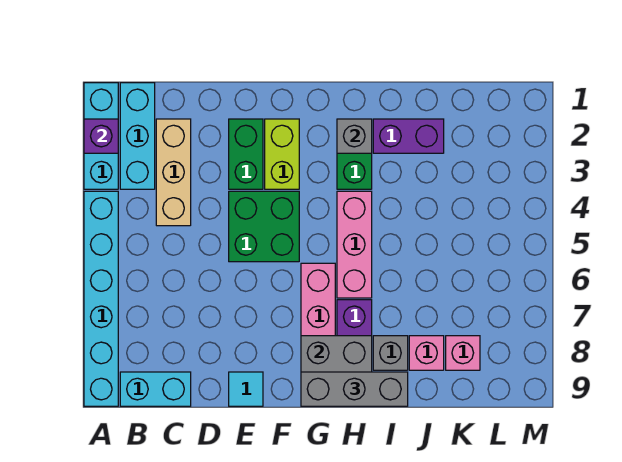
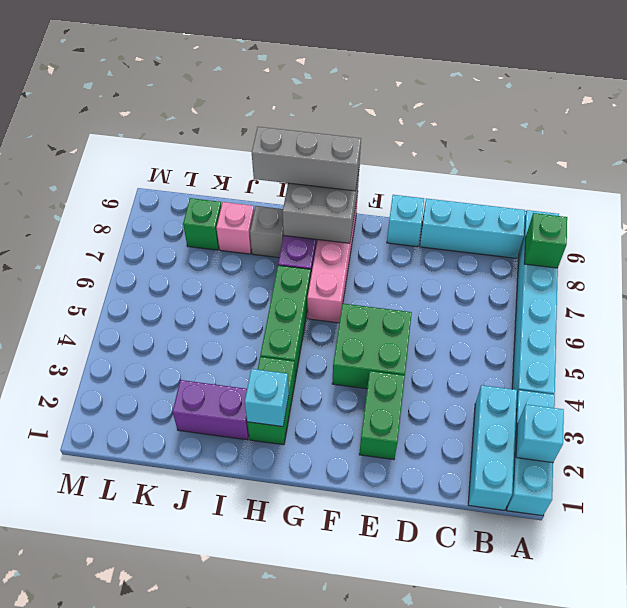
purple brick A2 level 2 -> cyan brick A2 level 2
none -> green brick A8 level 2
cyan brick B9:C9 level 1 -> cyan brick B9:D9 level 1
tan brick C2:C4 level 1 -> none
cyan tile E9 level 1 -> cyan brick E9 level 1
lime brick F2:F3 level 1 -> none
grey brick H2 level 2 -> cyan brick H2 level 2
pink brick H4:H6 level 1 -> green brick H4:H6 level 1
pink brick K8 level 1 -> green brick K8 level 1

